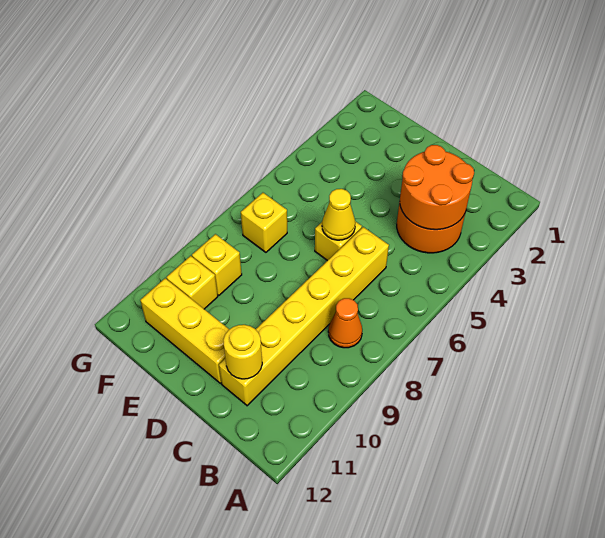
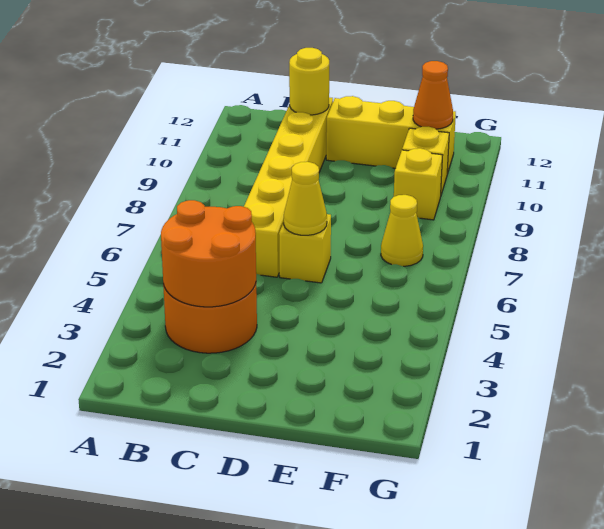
orange cone B8 level 1 -> orange cone F11 level 2
yellow brick F7 level 1 -> yellow cone F7 level 1

